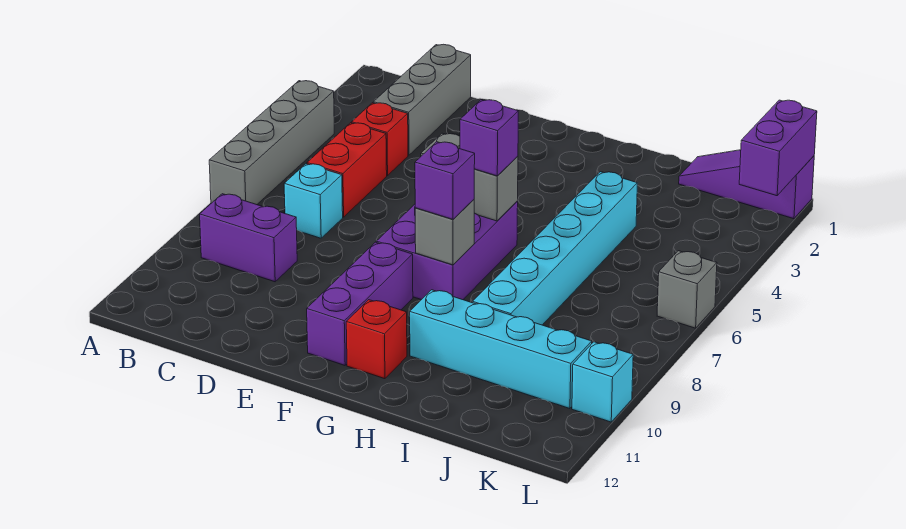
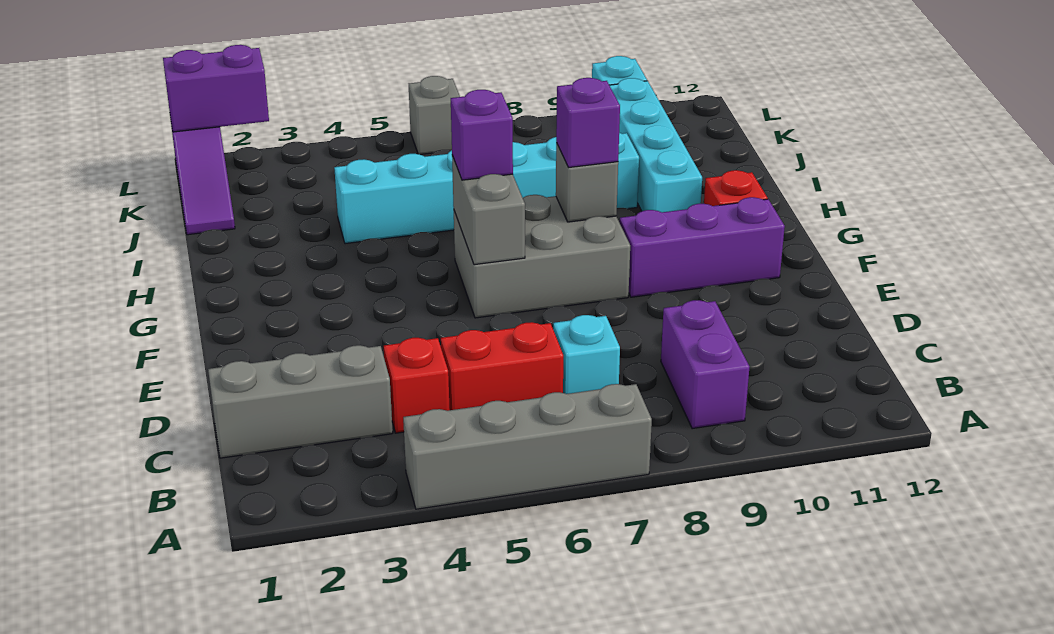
purple brick F6:G8 level 1 -> grey brick F6:G8 level 1

